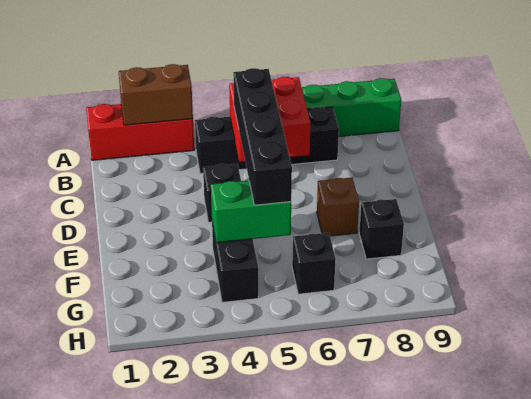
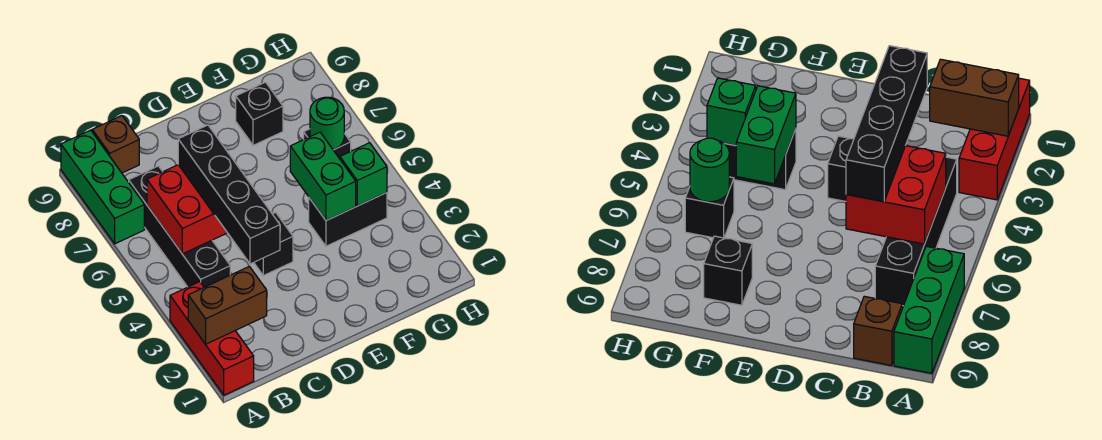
brown brick A2:A3 level 2 -> brown brick A2:B2 level 2
black brick C5:F5 level 3 -> black brick C3:C6 level 3
brown brick E7 level 1 -> brown brick B9 level 1
none -> green brick G4 level 2
none -> green round brick G6 level 2

